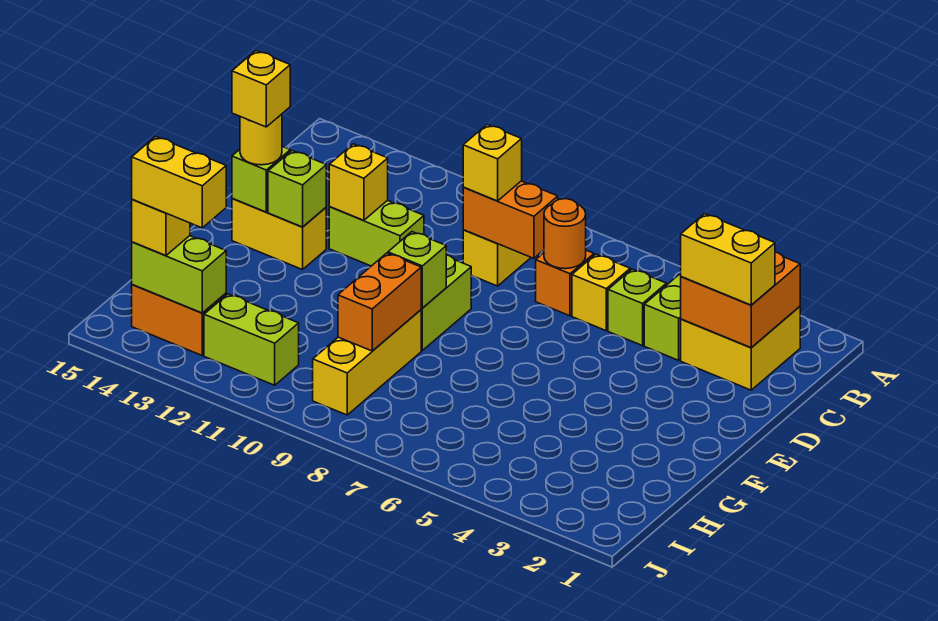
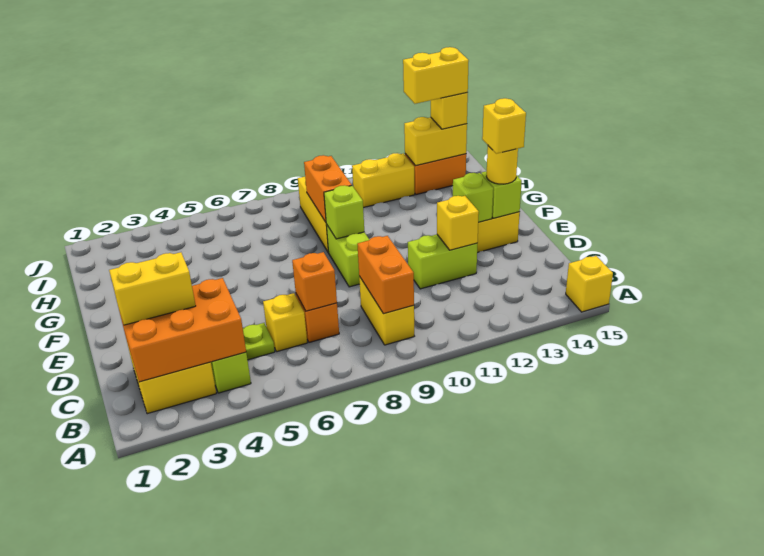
orange brick B2:C3 level 2 -> orange brick B2:C4 level 2
lime brick C5 level 1 -> lime plate C5 level 1
orange round brick C7 level 2 -> orange brick C7 level 2
orange brick C8:C9 level 2 -> orange brick B9:C9 level 2
yellow brick C9 level 3 -> yellow brick A15 level 1
lime brick I11:I12 level 1 -> yellow brick I11:I12 level 1
lime brick I13:I14 level 2 -> yellow brick I13:I14 level 2

